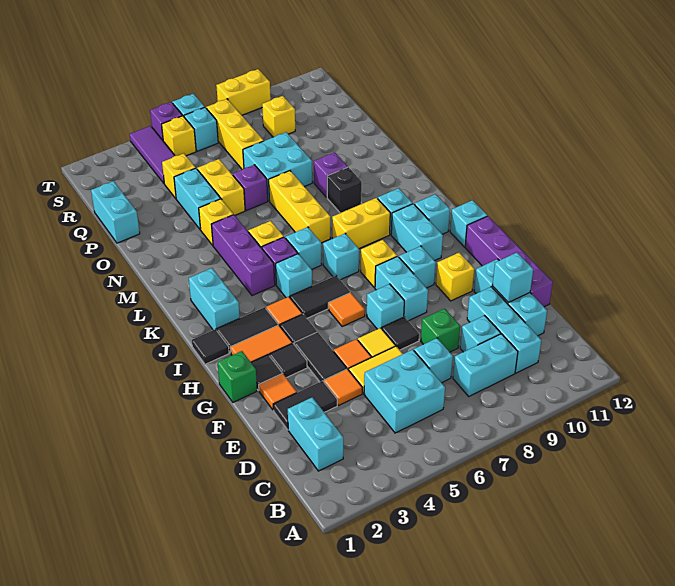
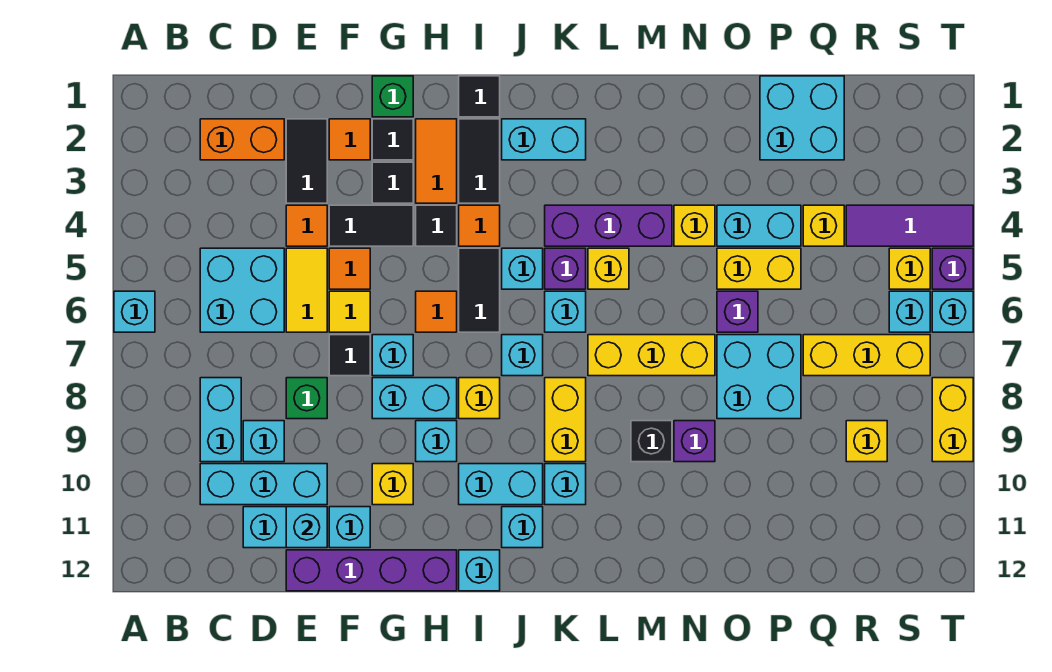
cyan brick C2:D2 level 1 -> orange brick C2:D2 level 1
cyan brick D7 level 1 -> cyan brick A6 level 1
cyan brick P1:Q1 level 1 -> cyan brick P1:Q2 level 1

